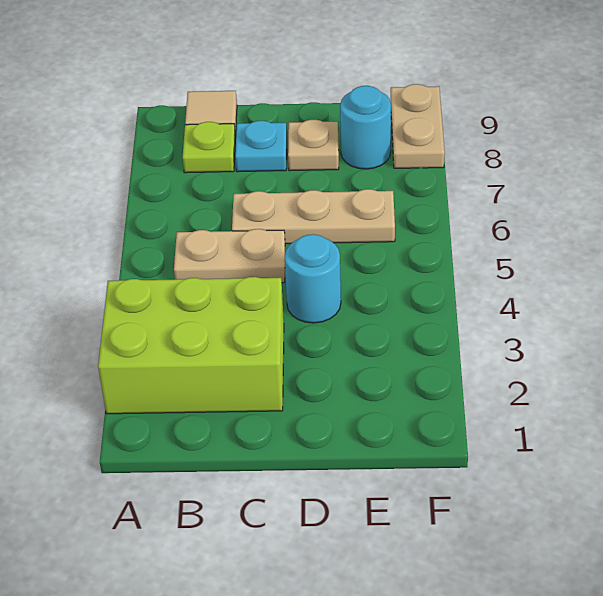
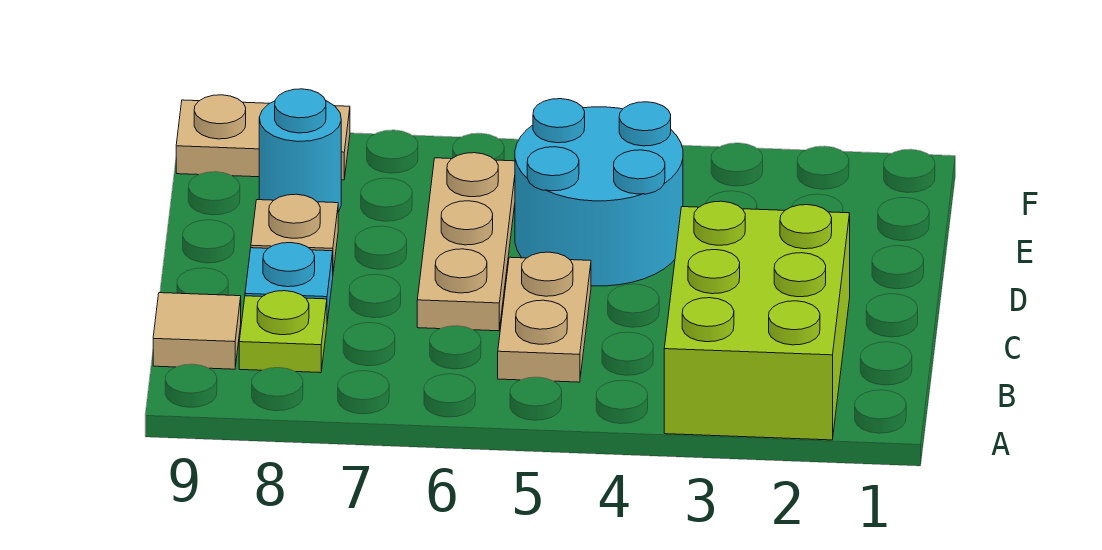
cyan round brick D4 level 1 -> cyan round brick D4:E5 level 1

